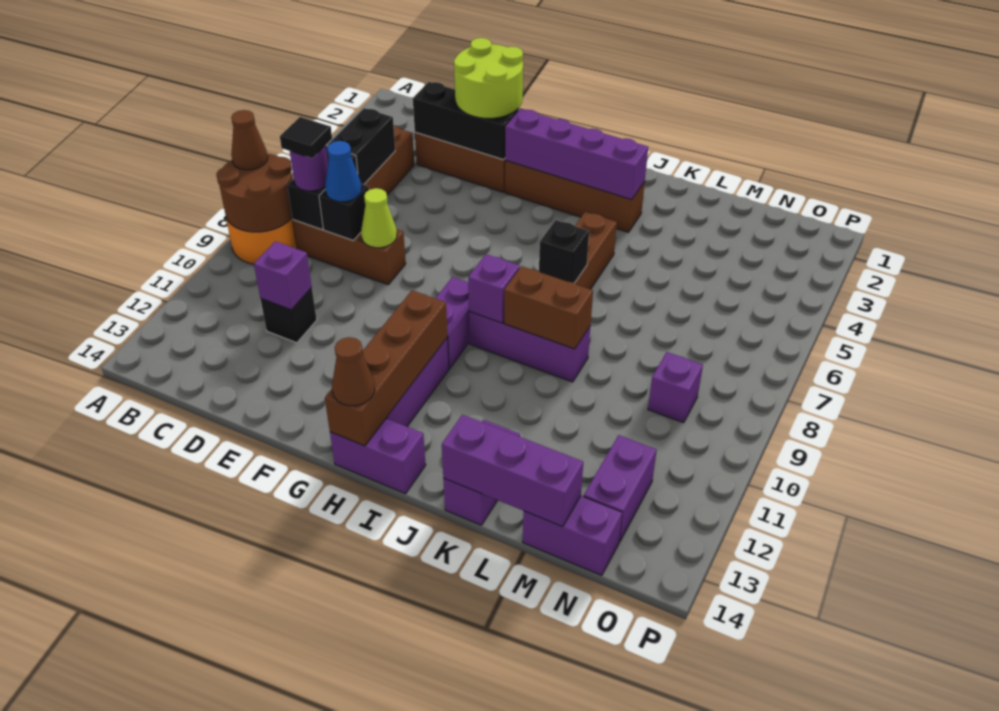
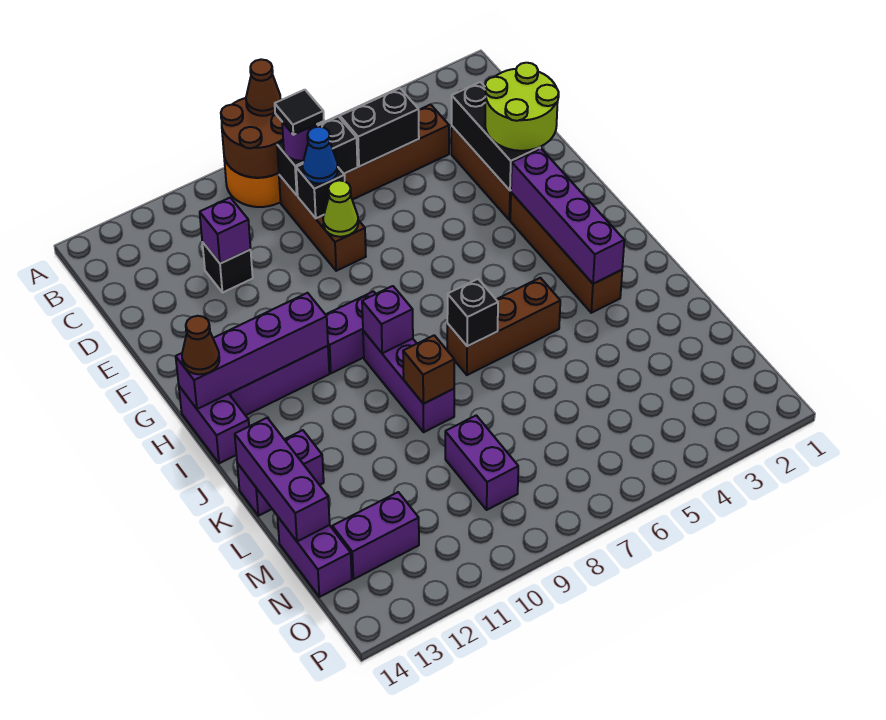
brown brick H11:H14 level 2 -> purple brick H11:H14 level 2
brown brick J9:K9 level 2 -> brown brick K9 level 2
purple brick N9 level 1 -> purple brick M9:N9 level 1

